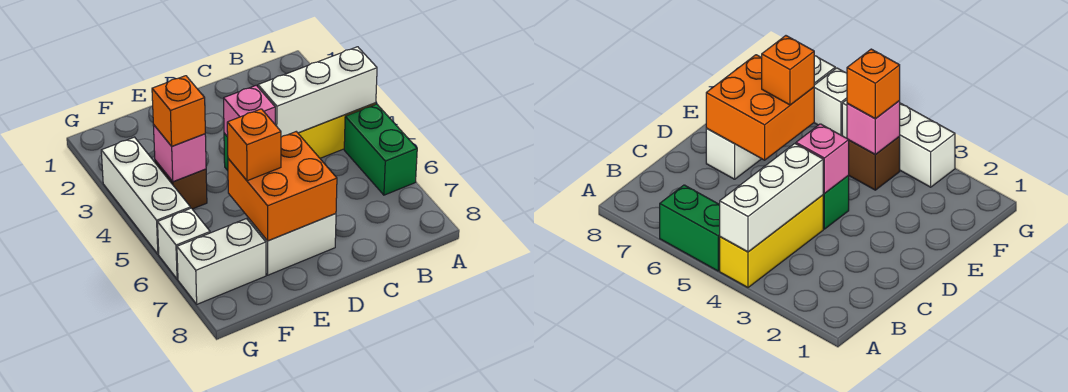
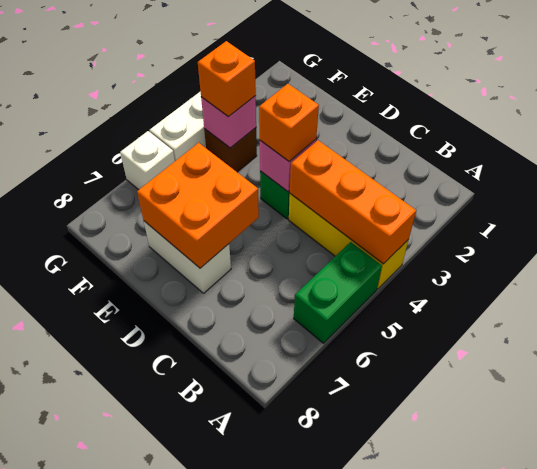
white brick A4:C4 level 2 -> orange brick A4:C4 level 2
orange brick E6 level 3 -> orange brick D4 level 3
white brick F7:G7 level 1 -> none

